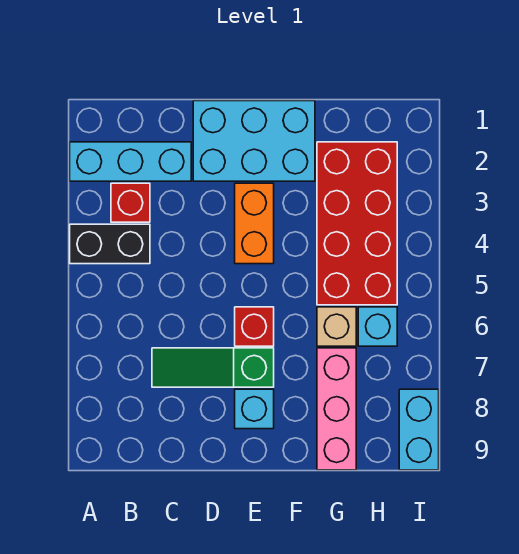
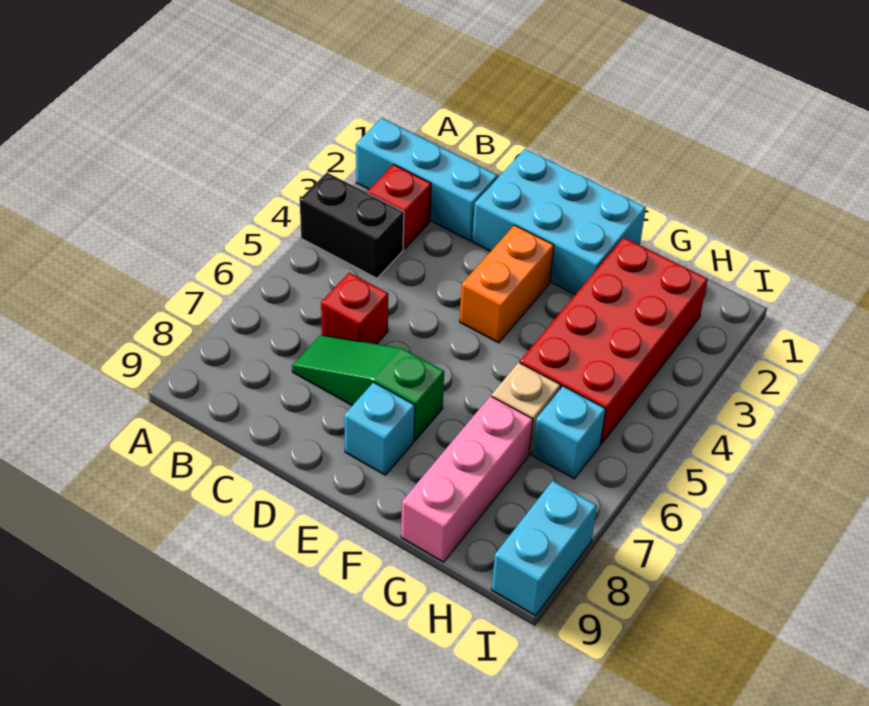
red brick E6 level 1 -> red brick C6 level 1

